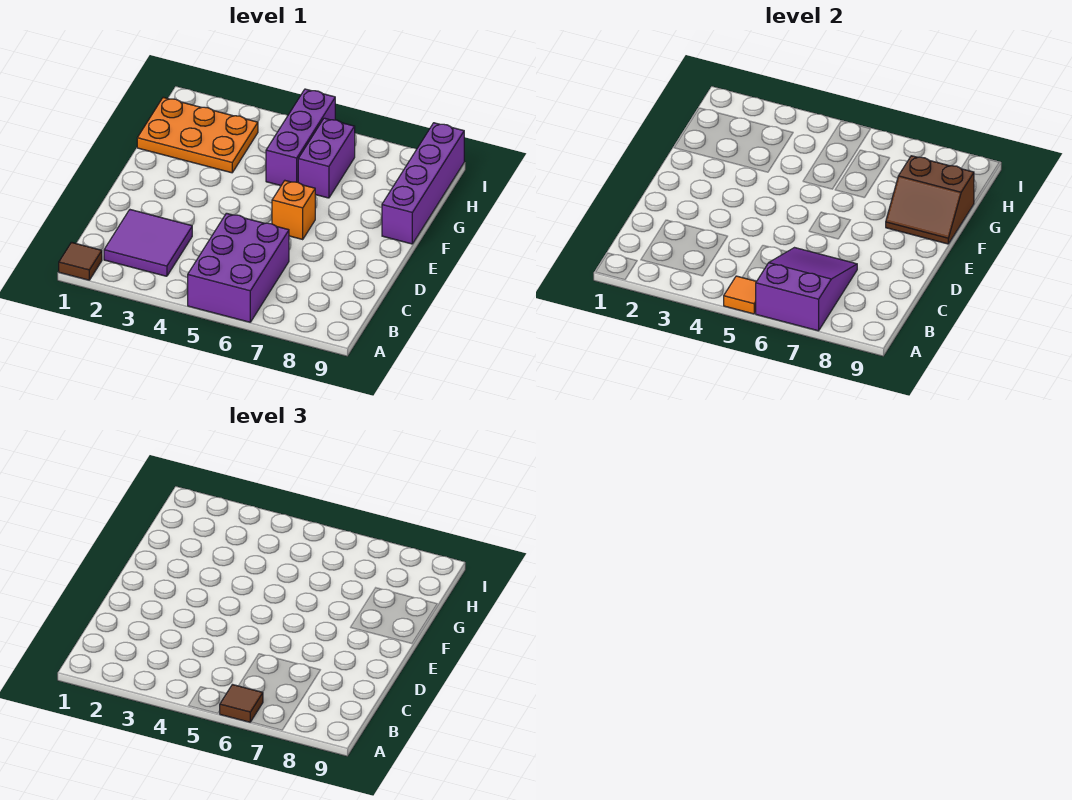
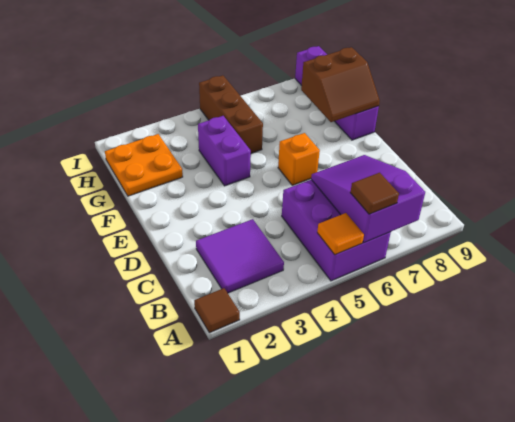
orange plate G1:H3 level 1 -> orange plate G1:H2 level 1
purple brick G5:I5 level 1 -> brown brick G5:I5 level 1
purple brick G6:H6 level 1 -> purple brick F4:G4 level 1

